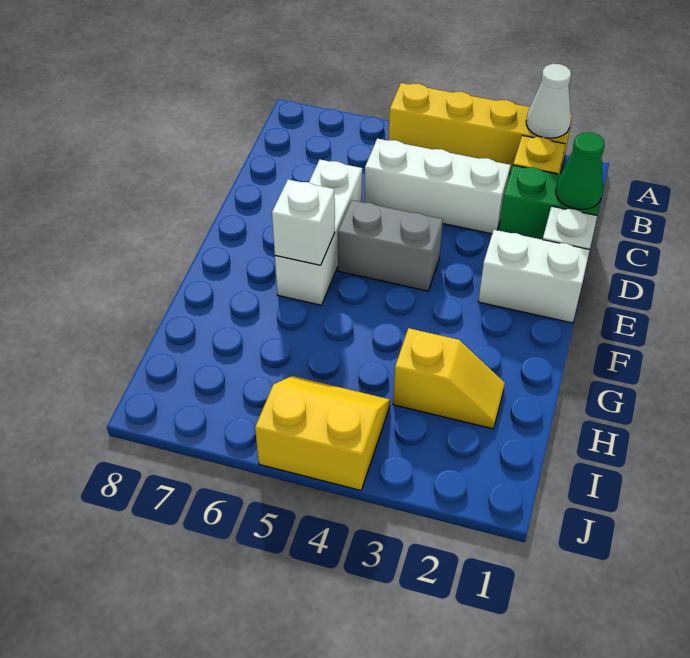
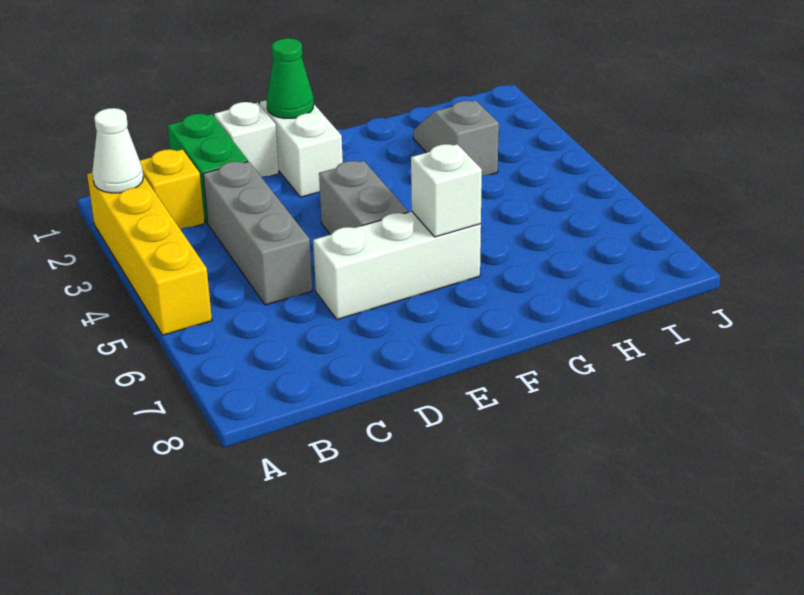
green cone C1 level 2 -> green cone E1 level 2
white brick C3:C5 level 1 -> grey brick C3:C5 level 1
yellow slope H2:H3 level 1 top 3 -> grey slope H2:H3 level 1 top 3
yellow slope I4:J5 level 1 top J -> none

